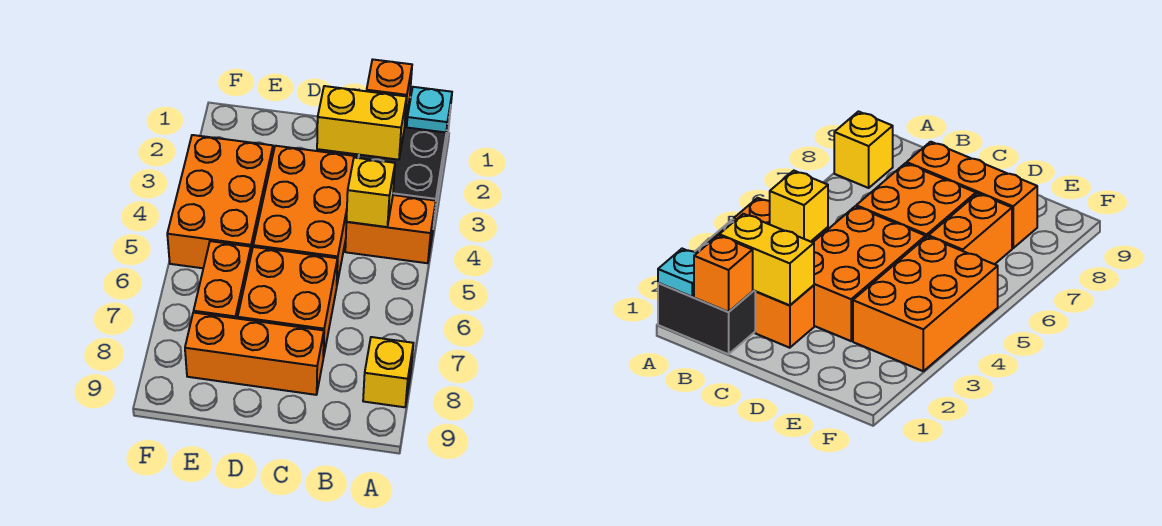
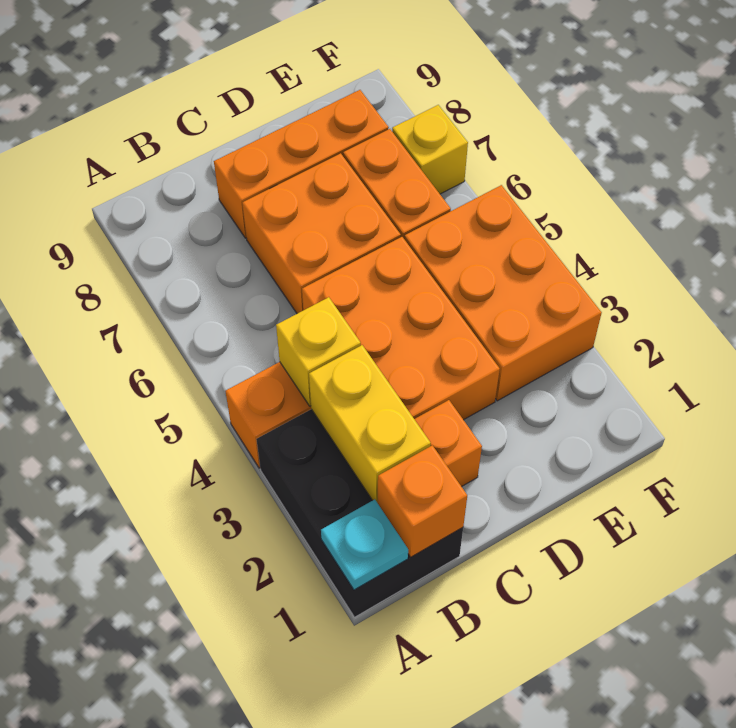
yellow brick A8 level 1 -> yellow brick F7 level 1
yellow brick B2:C2 level 2 -> yellow brick B2:B3 level 2

